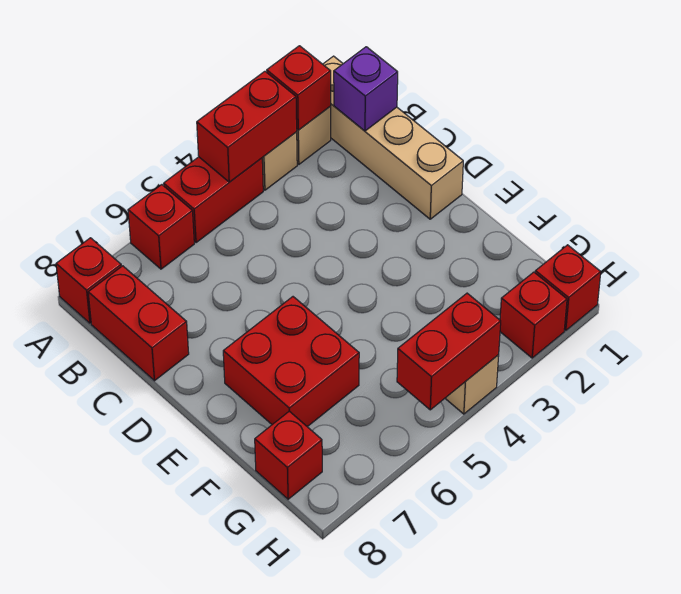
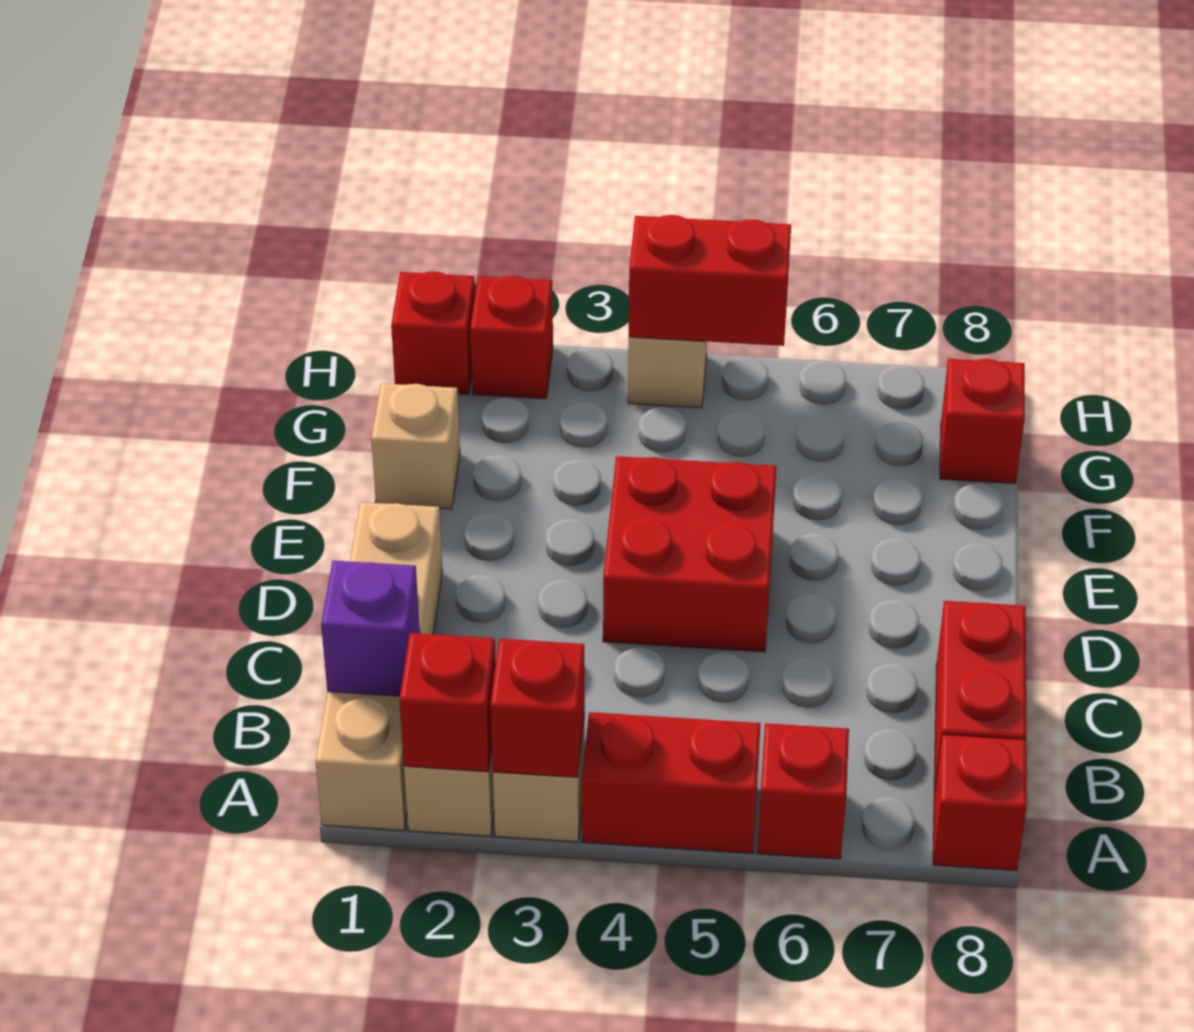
red brick A3:A4 level 2 -> red brick A3 level 2
red brick E6:F7 level 1 -> red brick D4:E5 level 1
none -> tan brick F1 level 1

